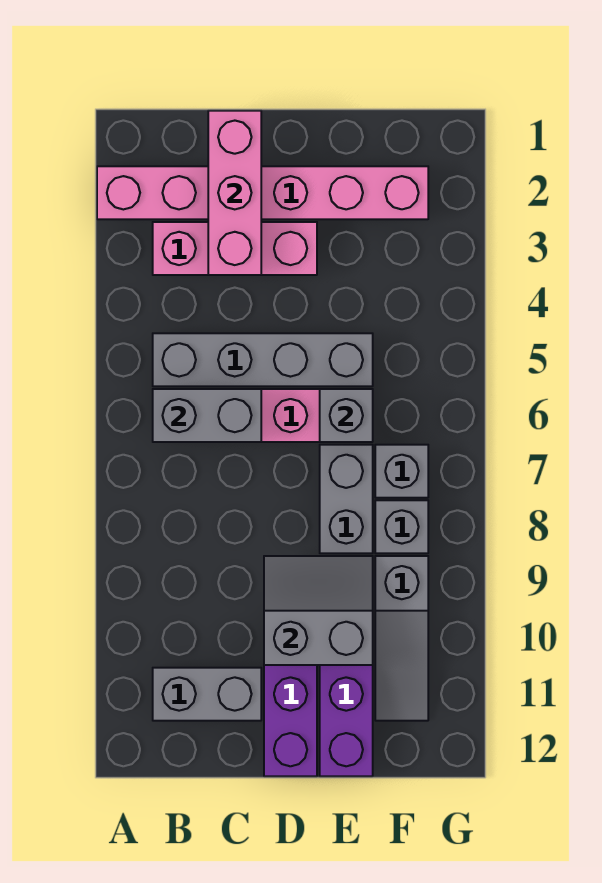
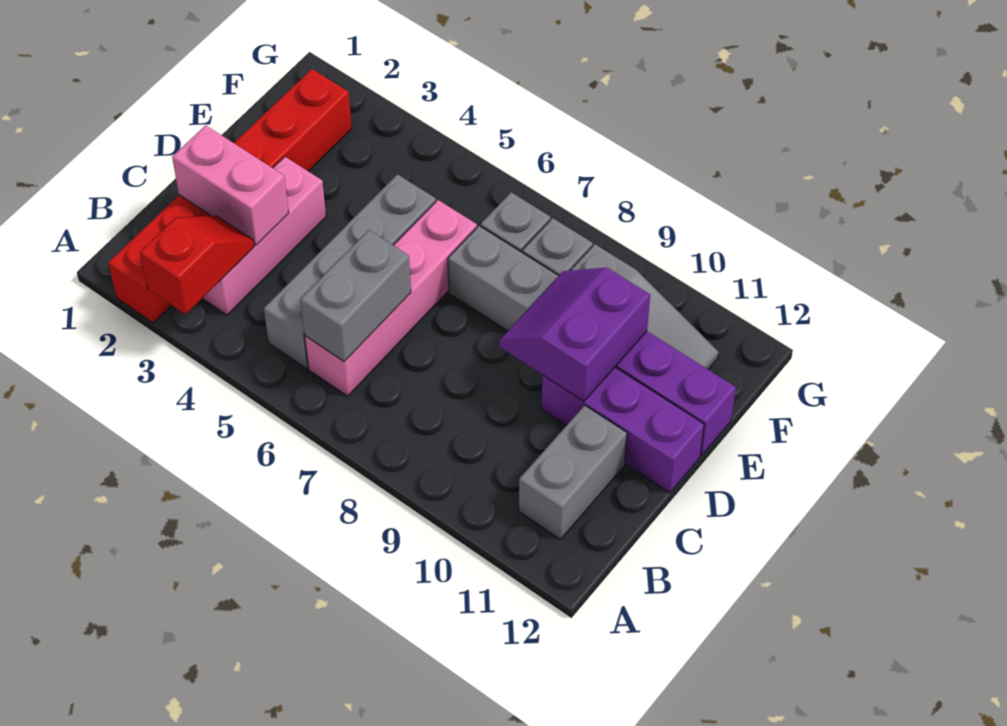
pink brick A2:F2 level 1 -> red brick A2:F2 level 1
none -> red slope A3:B3 level 2 top A
pink brick C1:C3 level 2 -> pink brick C2:C3 level 2
grey slope D9:E10 level 2 top 10 -> purple slope D9:E10 level 2 top 10
grey brick E6 level 2 -> none

